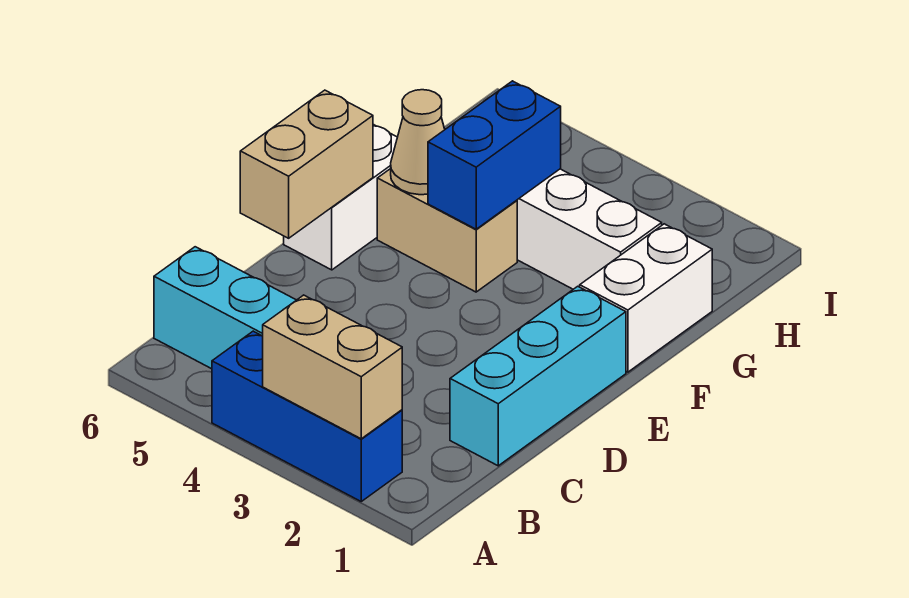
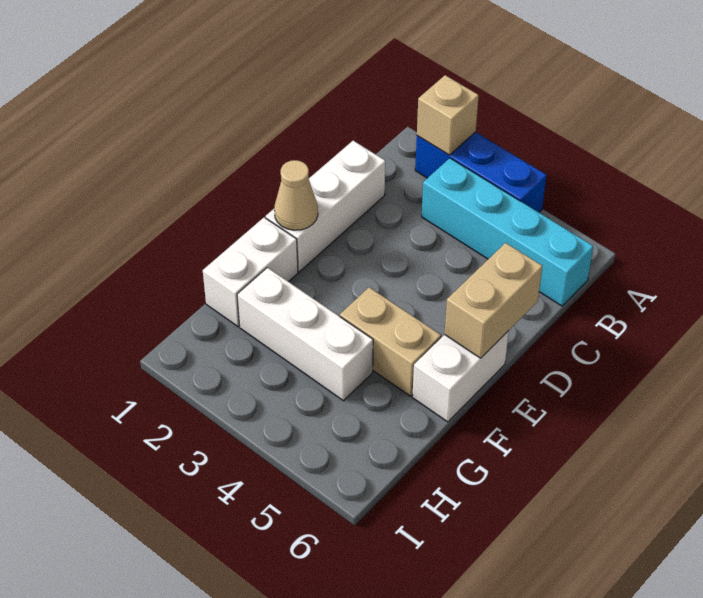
tan brick A2:A3 level 2 -> tan brick A2 level 2
cyan brick C1:E1 level 1 -> white brick C1:E1 level 1
blue brick F4:G4 level 2 -> none
tan cone F5 level 2 -> tan cone E1 level 2

